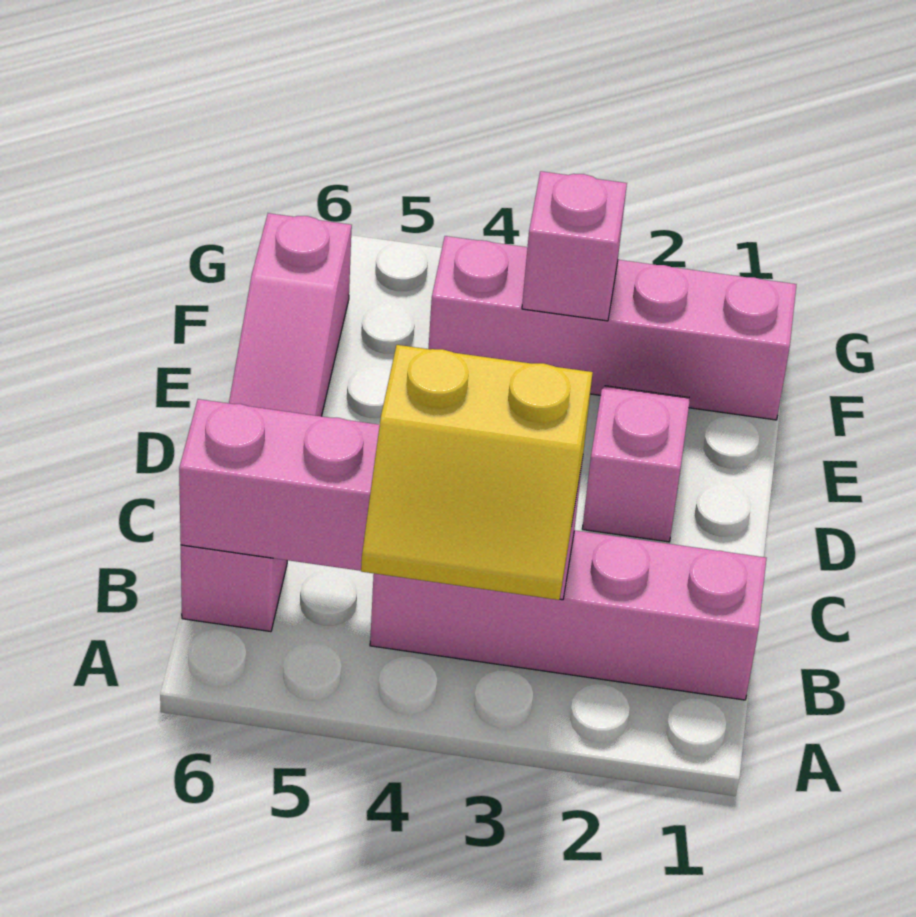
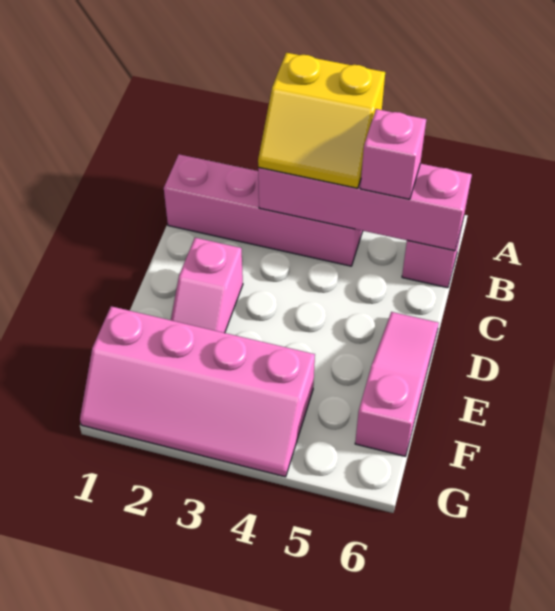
yellow slope A3:B4 level 3 top B -> yellow slope A3:B4 level 3 top A
pink brick F3 level 2 -> pink brick B5 level 3

